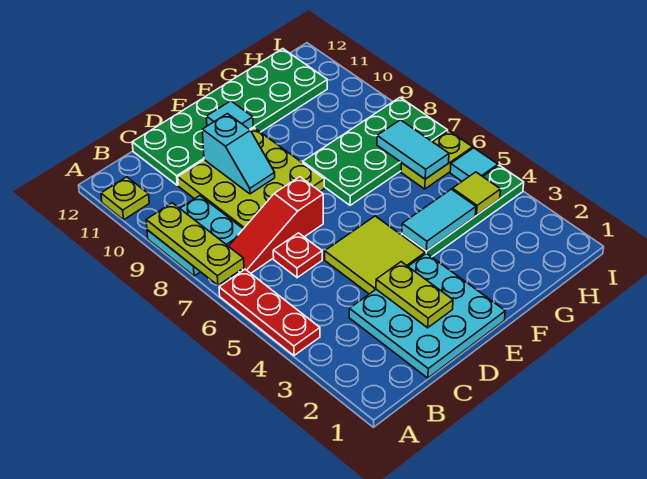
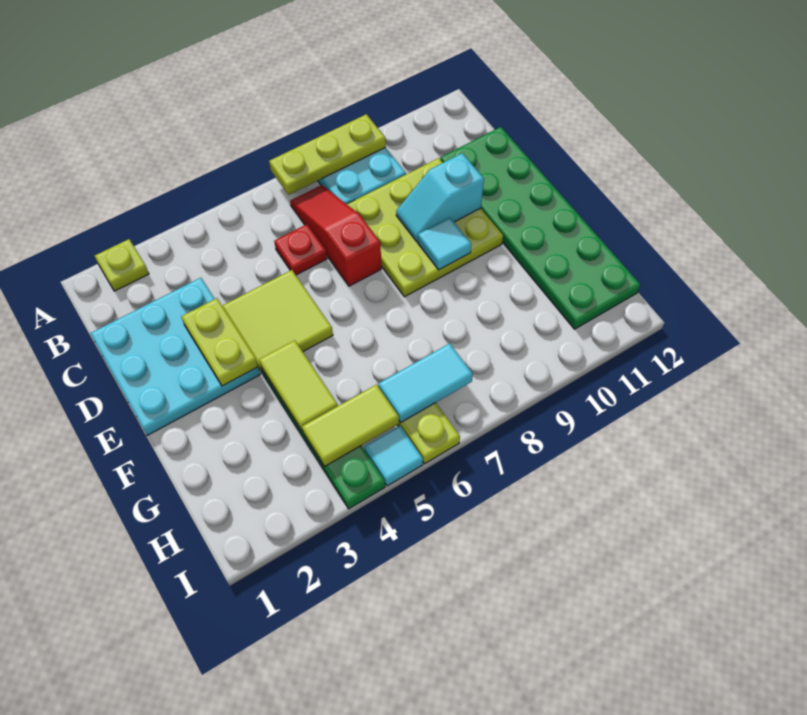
red plate A4:A6 level 1 -> none
lime plate A11 level 1 -> lime plate A2 level 1
lime plate D2:D3 level 2 -> lime plate D3:E3 level 2
cyan tile E11 level 2 -> cyan tile E9 level 2
cyan tile F4:G4 level 2 -> lime tile F4:G4 level 2
green plate F7:I8 level 1 -> none
lime tile H4 level 2 -> lime tile H4:H5 level 2

